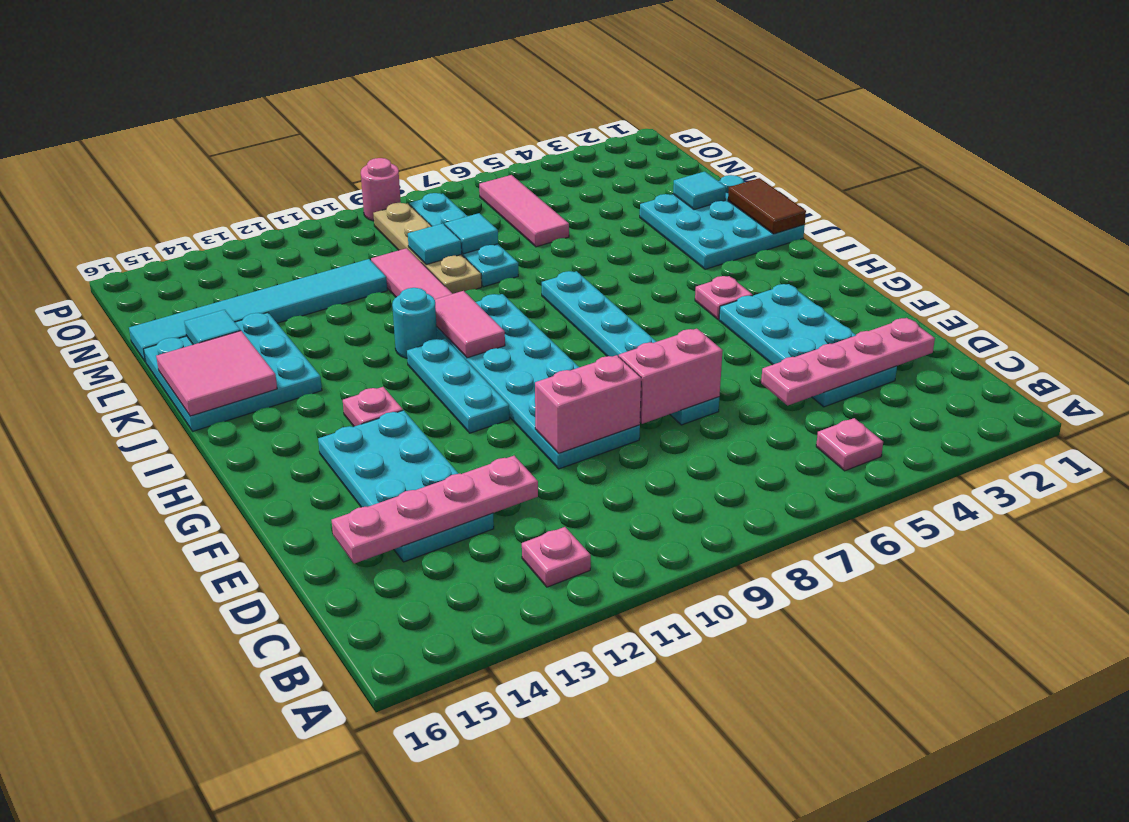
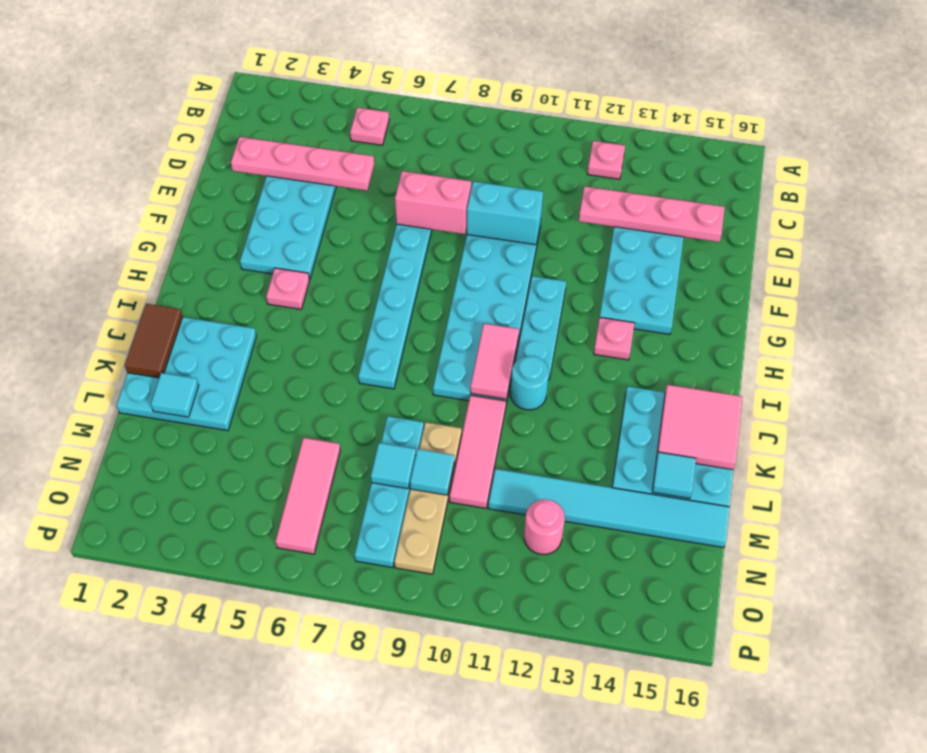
pink brick E9:E10 level 2 -> cyan brick E9:E10 level 2
pink round brick P9 level 1 -> pink round brick N12 level 1

